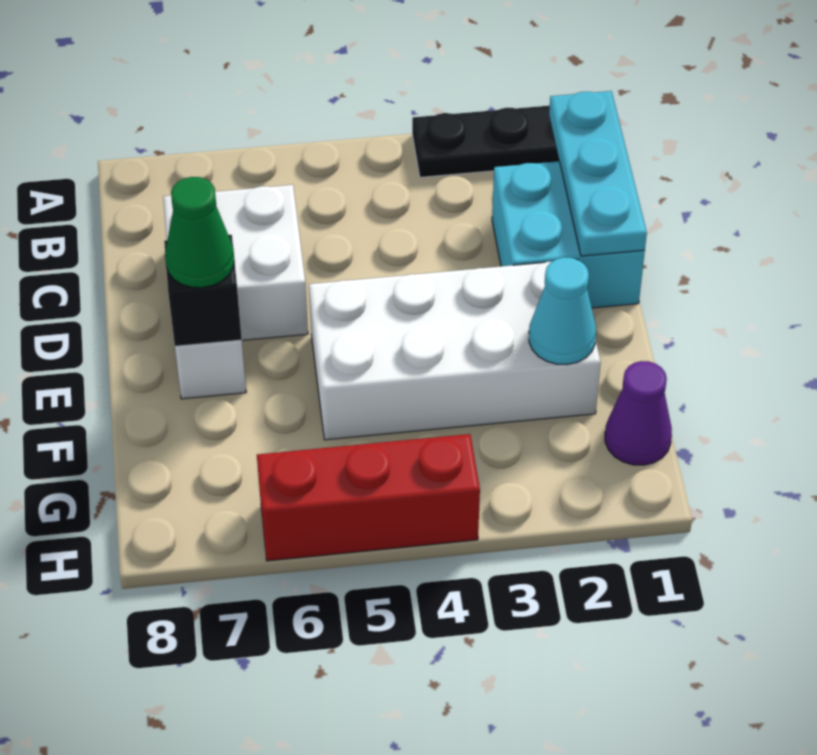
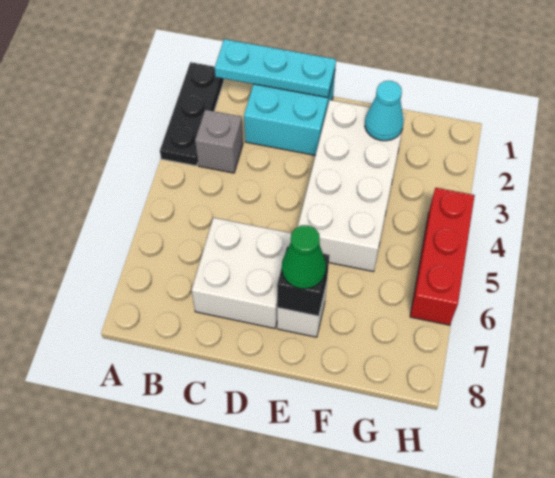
none -> grey brick B3 level 1
purple cone G1 level 1 -> none

